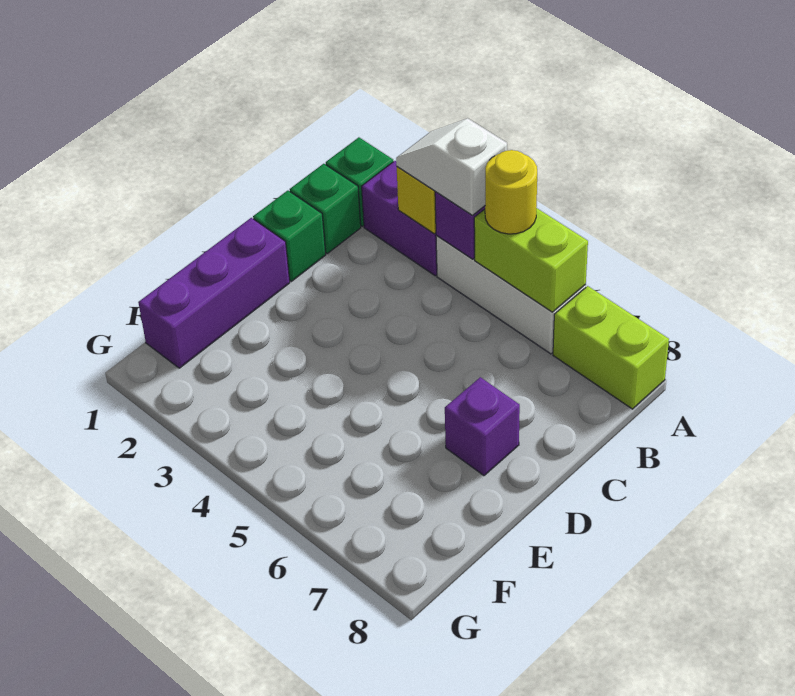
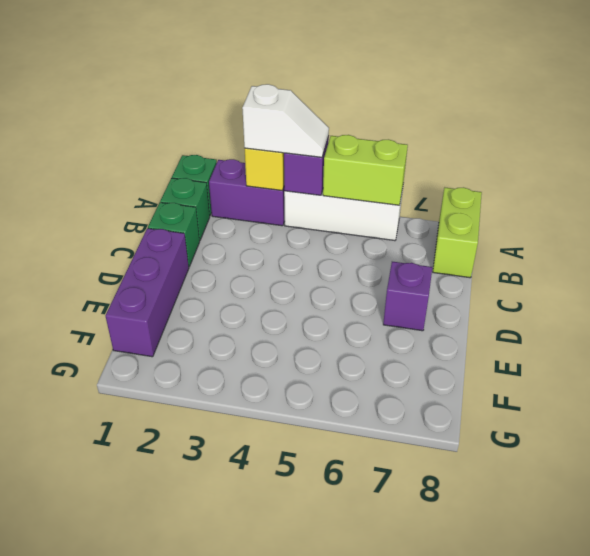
white slope A3:A4 level 3 top 4 -> white slope A3:A4 level 3 top 3
yellow round brick A5 level 3 -> none
lime brick A7:A8 level 1 -> lime brick A8:B8 level 1

